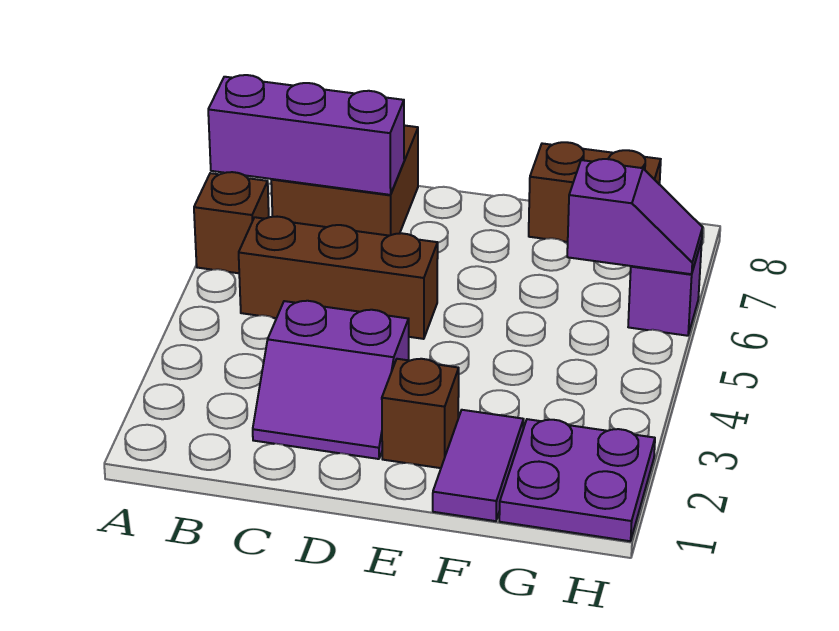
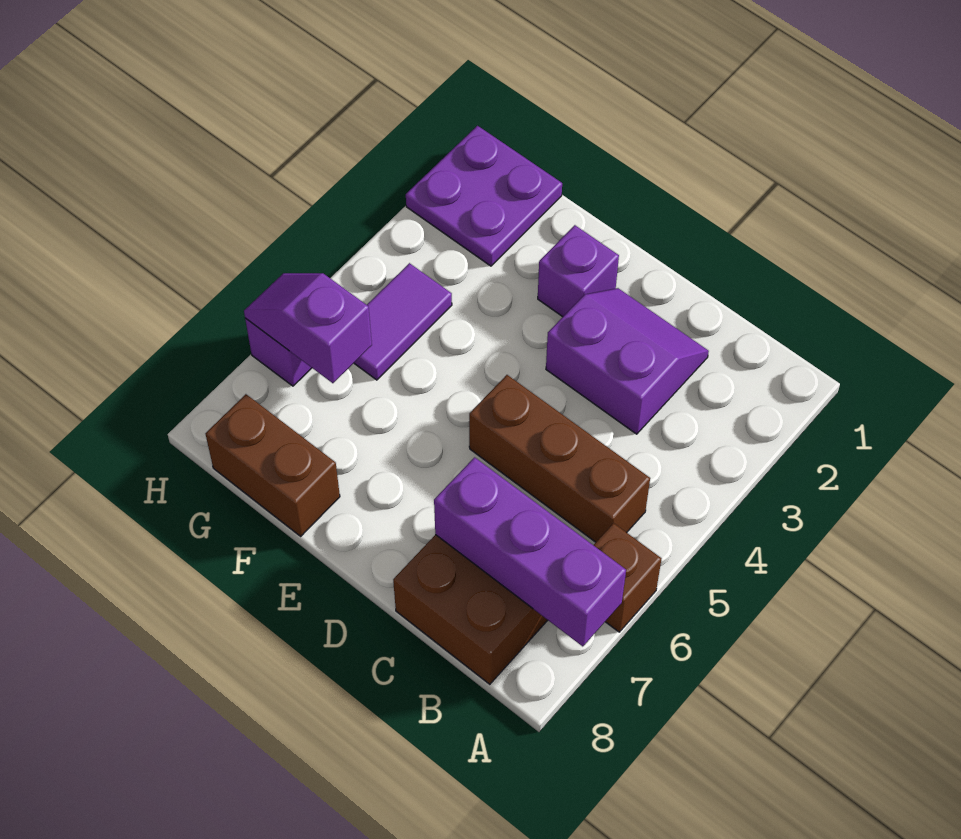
brown brick E2 level 1 -> purple brick E2 level 1
purple tile F1:F2 level 1 -> purple tile G4:G5 level 1

